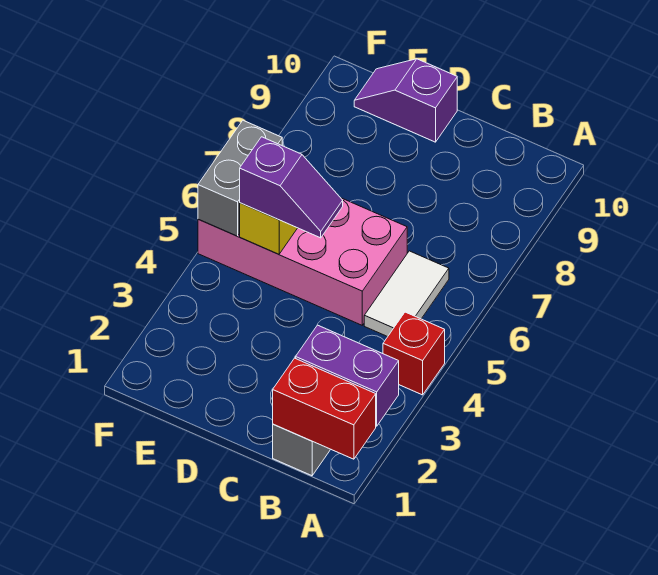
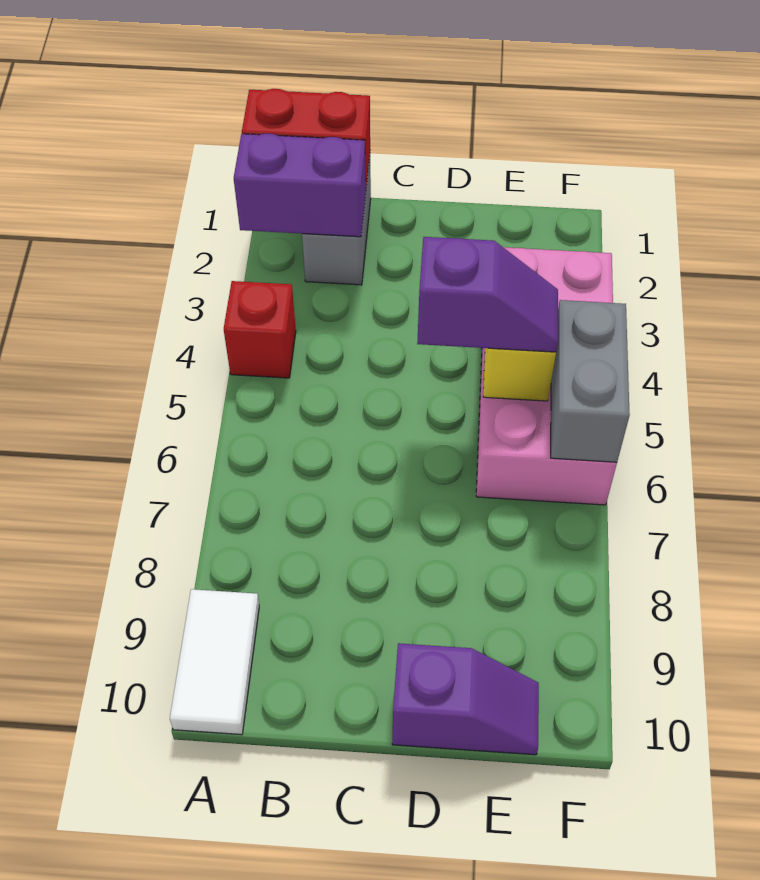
white tile B5:B6 level 1 -> white tile A9:A10 level 1
pink brick C5:F6 level 1 -> pink brick E3:F6 level 1
purple slope D5:E5 level 3 top E -> purple slope D5:E5 level 3 top D

